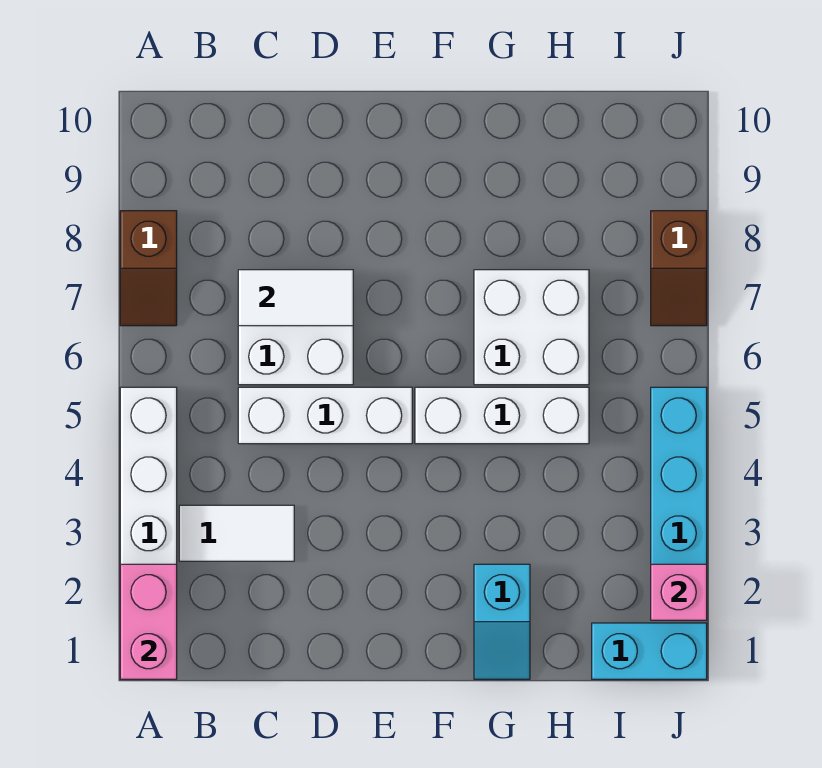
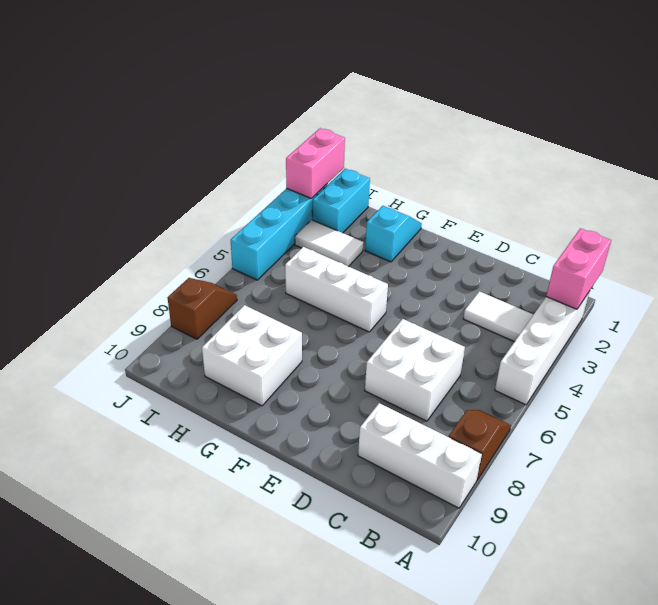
white brick C5:E5 level 1 -> white brick A9:C9 level 1
white tile C7:D7 level 2 -> white tile H3:I3 level 1
white brick G6:H7 level 1 -> white brick G8:H9 level 1
cyan brick I1:J1 level 1 -> cyan brick I1:I2 level 1
pink brick J2 level 2 -> pink brick J1:J2 level 2

